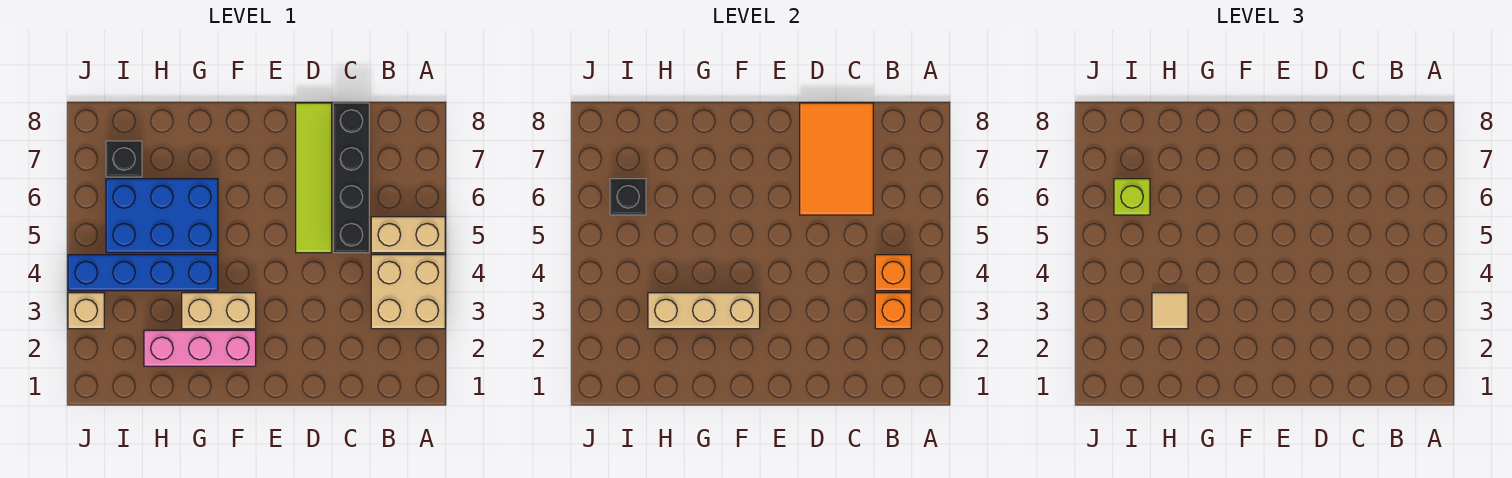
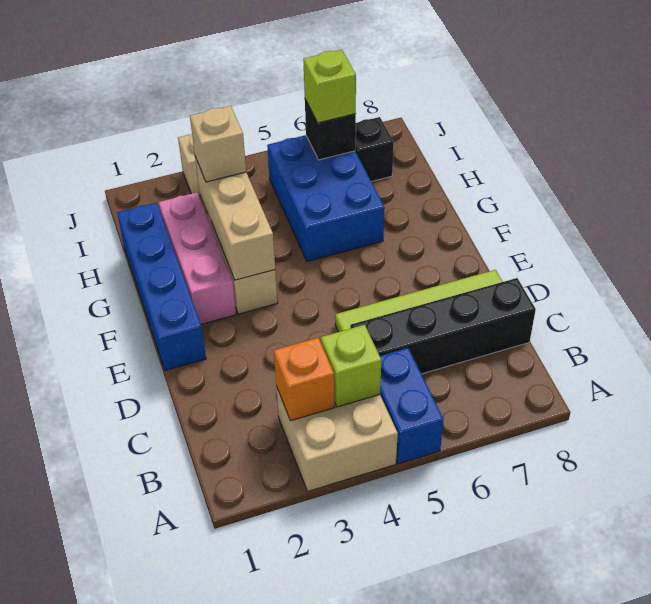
tan brick A5:B5 level 1 -> blue brick A5:B5 level 1
orange brick B4 level 2 -> lime brick B4 level 2
orange tile C6:D8 level 2 -> none
blue brick G4:J4 level 1 -> blue brick E1:H1 level 1
tan tile H3 level 3 -> tan brick H3 level 3

